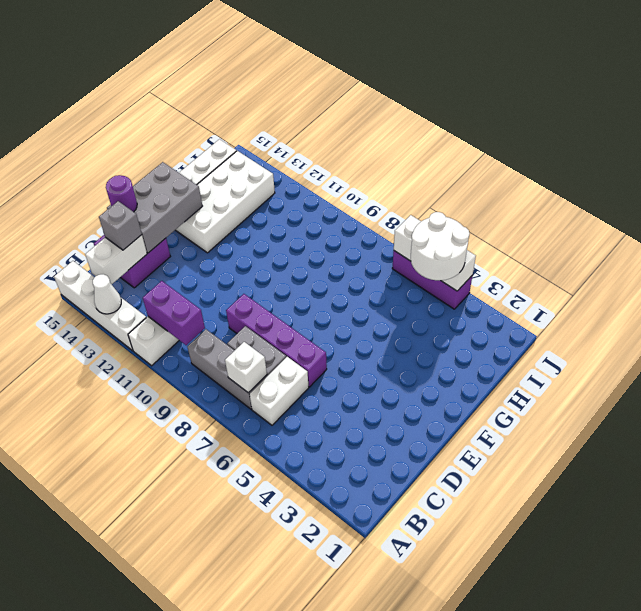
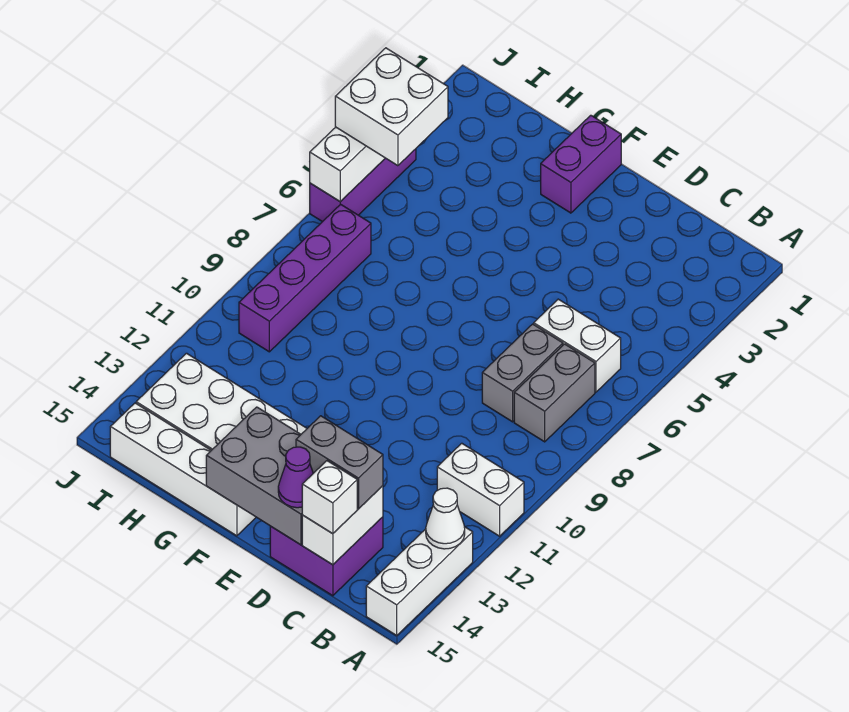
white brick A12:A15 level 1 -> white brick A13:A15 level 1
grey brick B7:B9 level 1 -> grey brick B7:B8 level 1
white brick B7 level 2 -> white brick C15 level 3
purple brick B10:B11 level 2 -> purple brick F1:F2 level 1
white brick B14:C14 level 2 -> white brick C14:C15 level 2
grey brick C14 level 3 -> grey brick C14:D14 level 3
purple brick D6:D9 level 1 -> purple brick I7:I10 level 1
purple round brick D15 level 3 -> purple cone D15 level 3
white round brick I4:J5 level 3 -> white brick I4:J5 level 3

